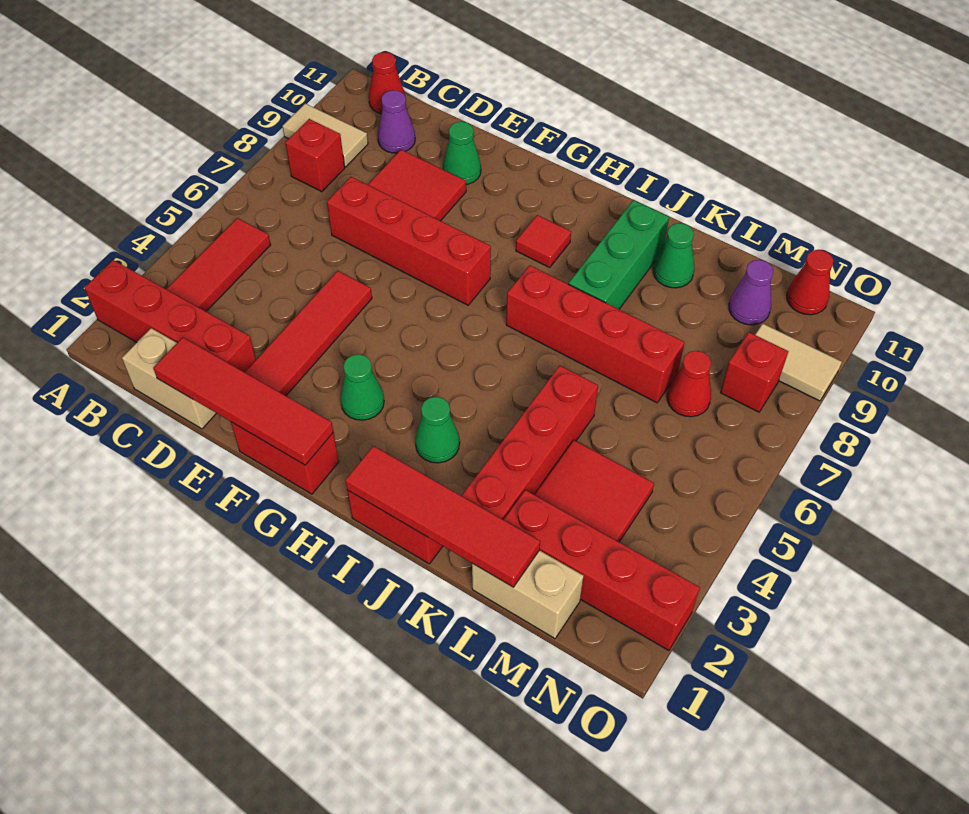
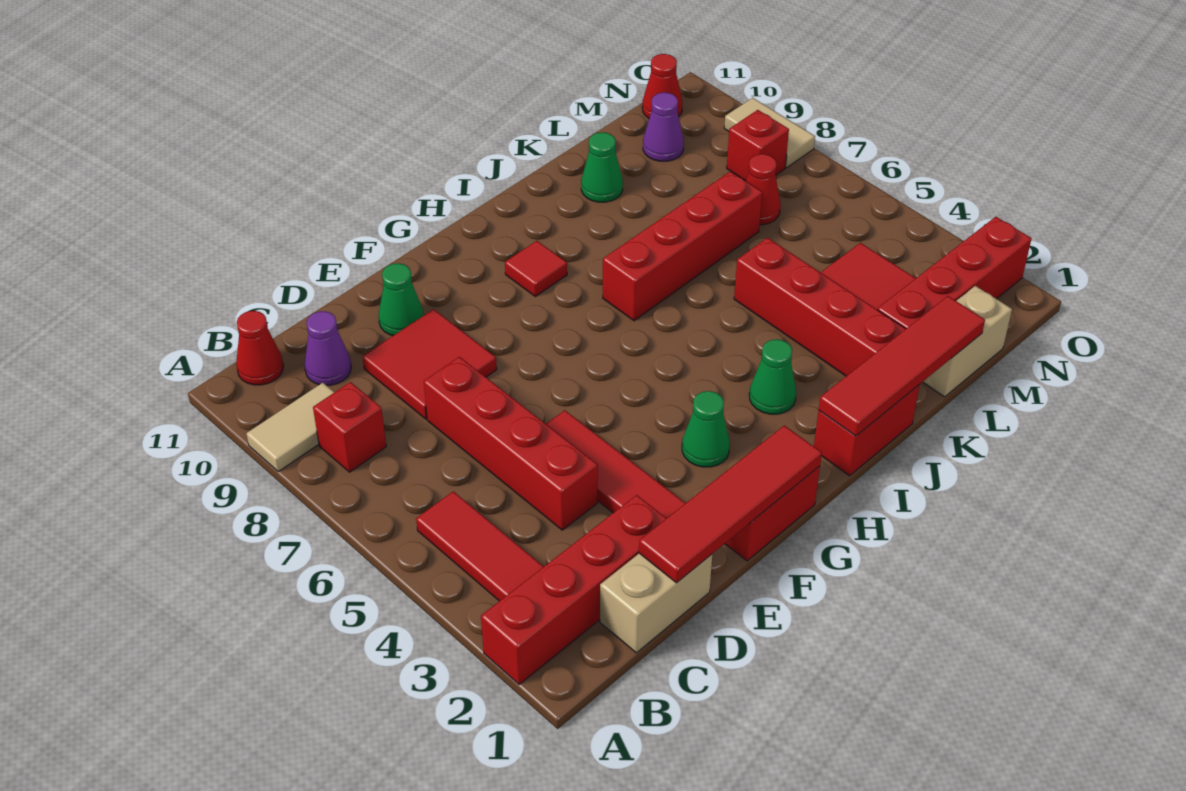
red brick D7:G7 level 1 -> red brick D4:D7 level 1
green brick J8:J10 level 1 -> none
tan tile N9:O9 level 1 -> tan tile O8:O9 level 1

